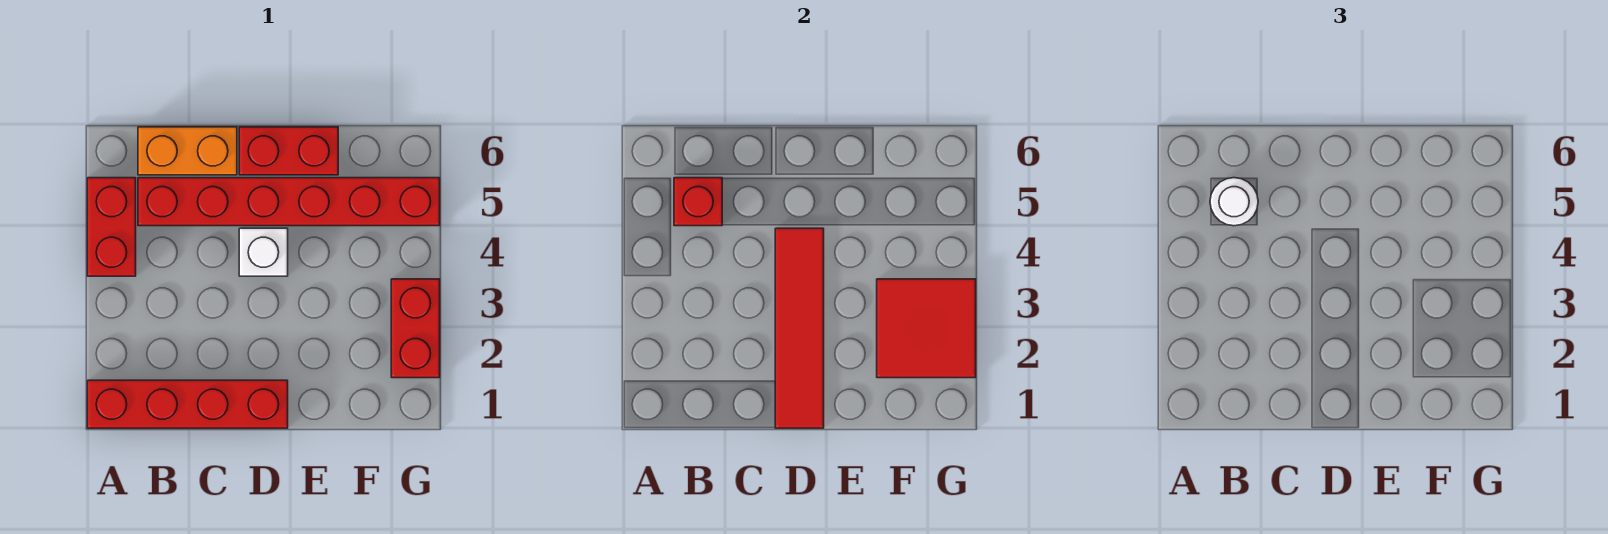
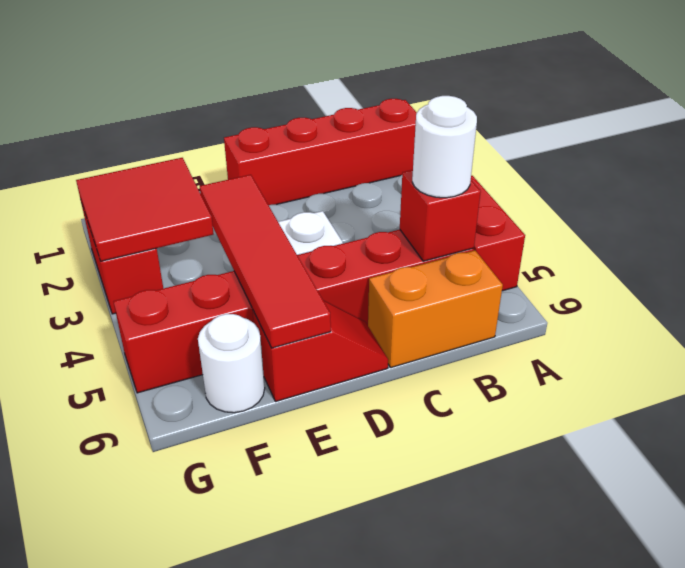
red tile D1:D4 level 2 -> red tile E3:E6 level 2
red brick D6:E6 level 1 -> red slope D6:E6 level 1 top E
none -> white round brick F6 level 1

